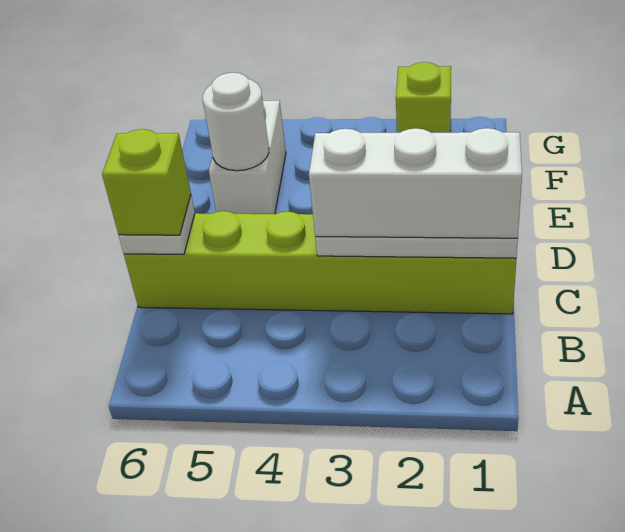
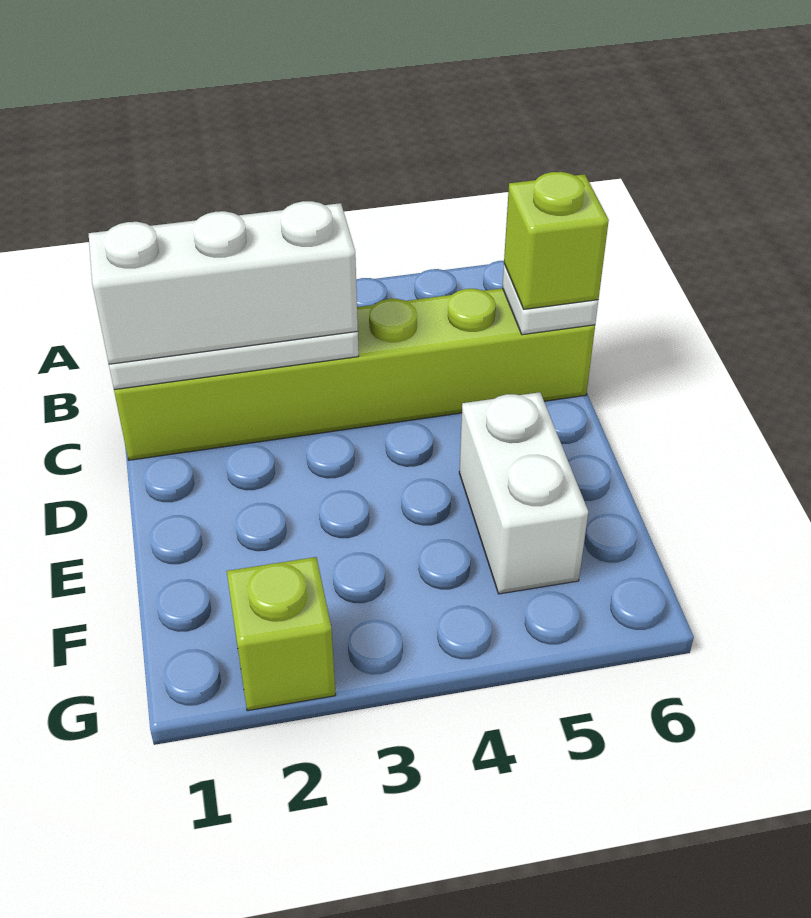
white round brick E5 level 2 -> none

